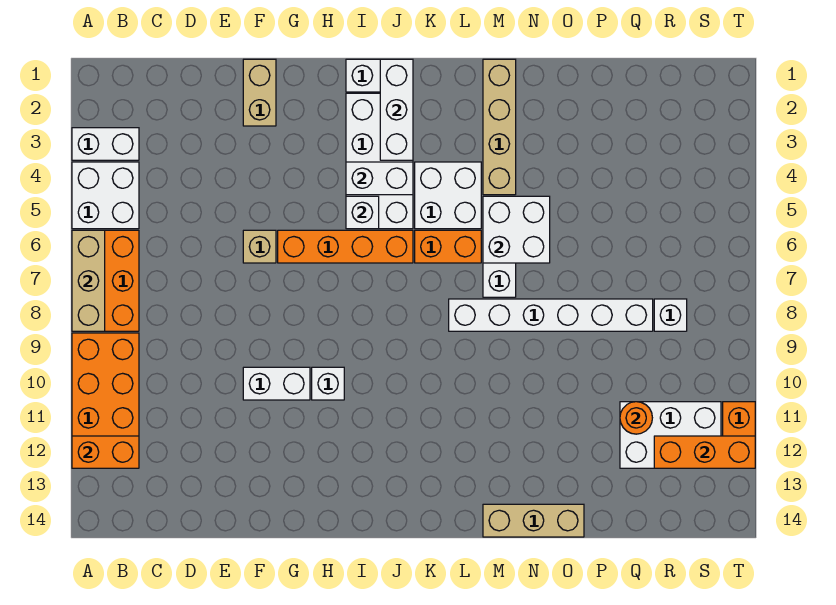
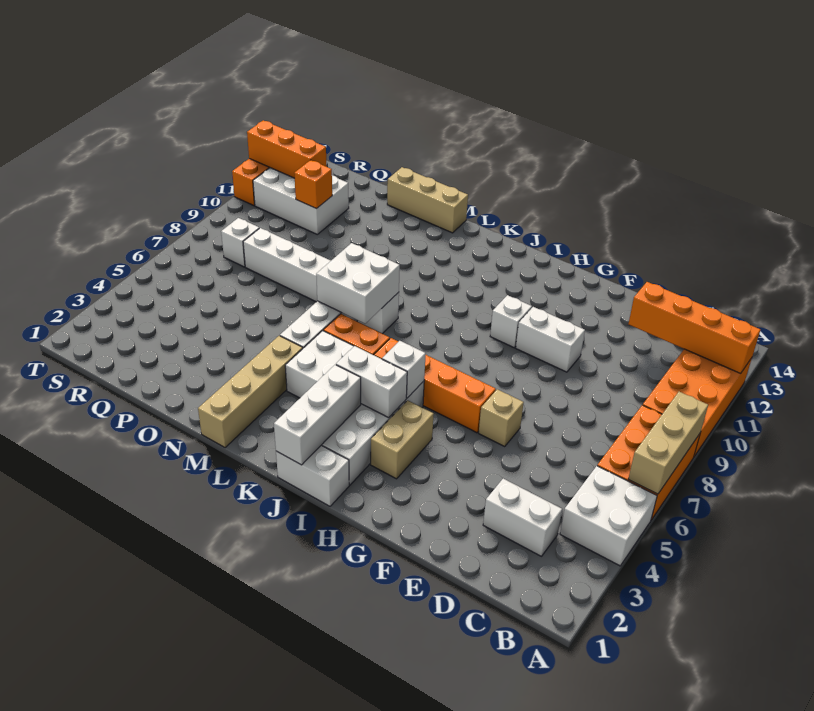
white brick A3:B3 level 1 -> white brick C3:D3 level 1
orange brick A12:B12 level 2 -> orange brick A12:D12 level 2
tan brick F1:F2 level 1 -> tan brick H3:H4 level 1
white brick M5:N6 level 2 -> white brick L7:M8 level 2
orange round brick Q11 level 2 -> orange brick Q11 level 2

